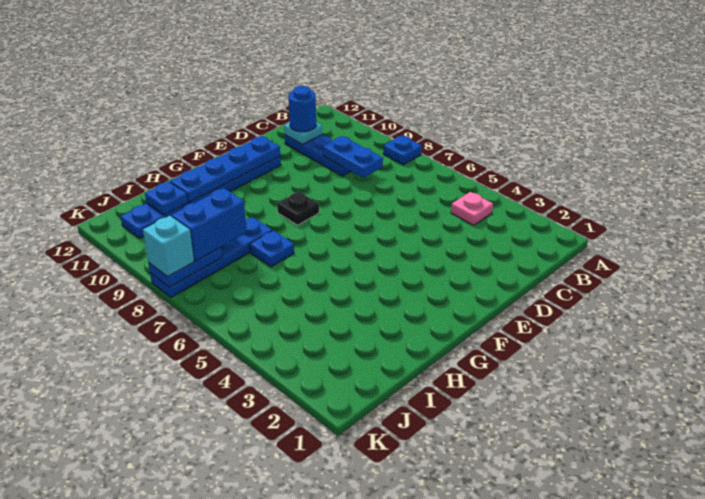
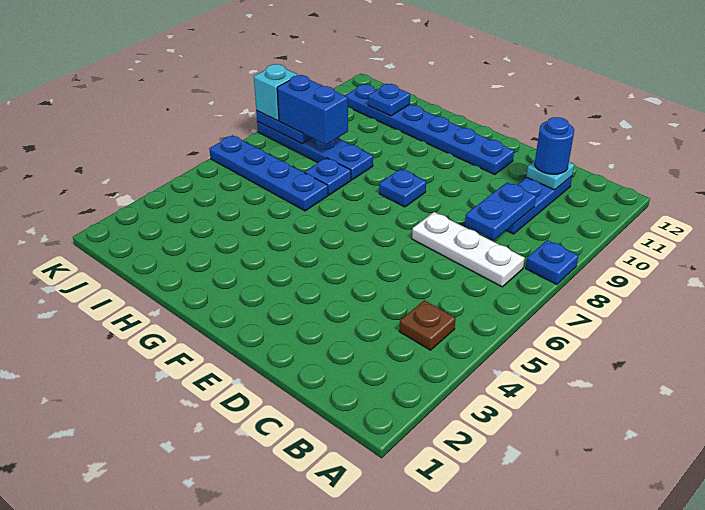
pink plate B4 level 1 -> brown plate B4 level 1
none -> white plate B7:D7 level 1
blue plate E11:H11 level 2 -> blue plate H6:K6 level 1
black plate F8 level 1 -> blue plate F8 level 1

